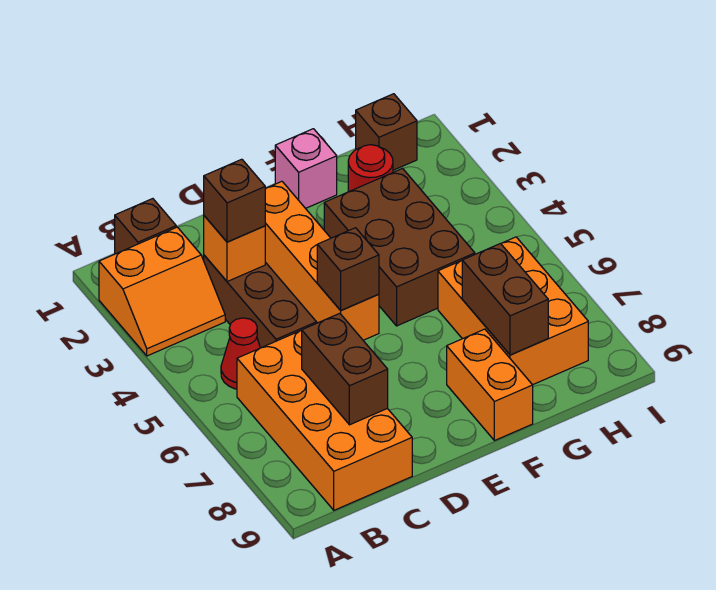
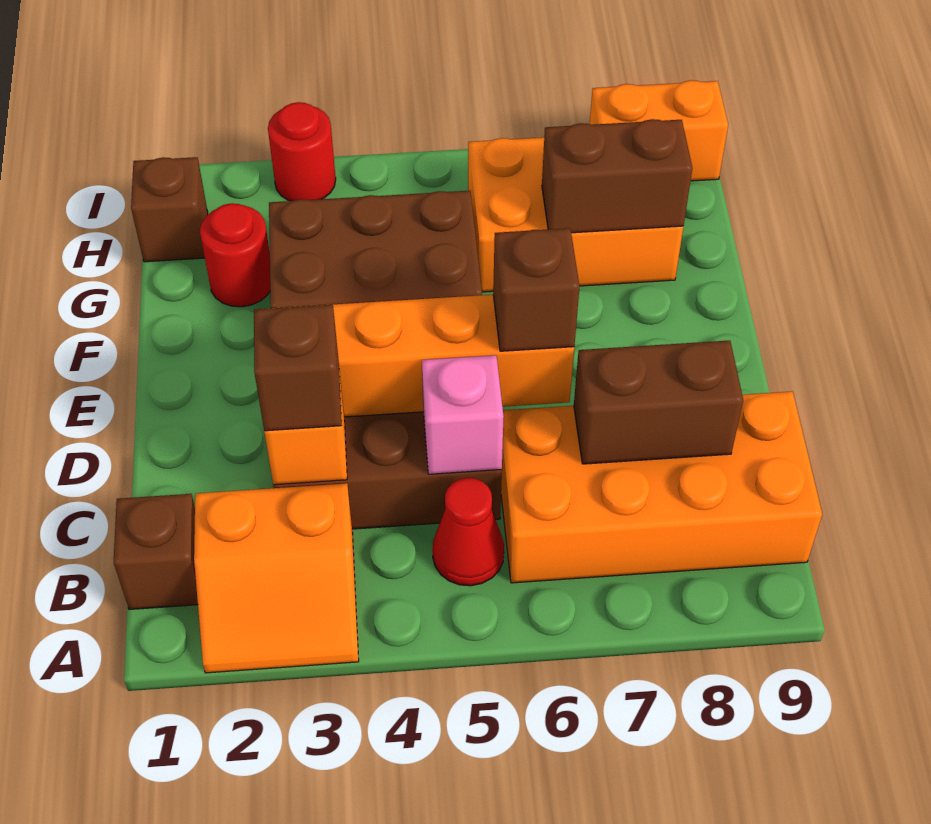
orange slope A2:B3 level 1 top 2 -> orange slope A2:B3 level 1 top B
pink brick F1 level 1 -> pink brick C5 level 2
orange brick F8:F9 level 1 -> orange brick I8:I9 level 1
none -> red round brick I3 level 1

